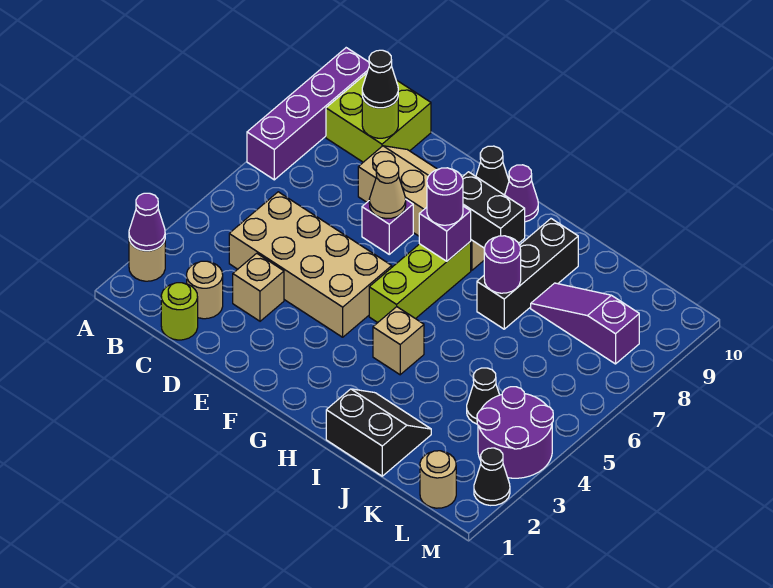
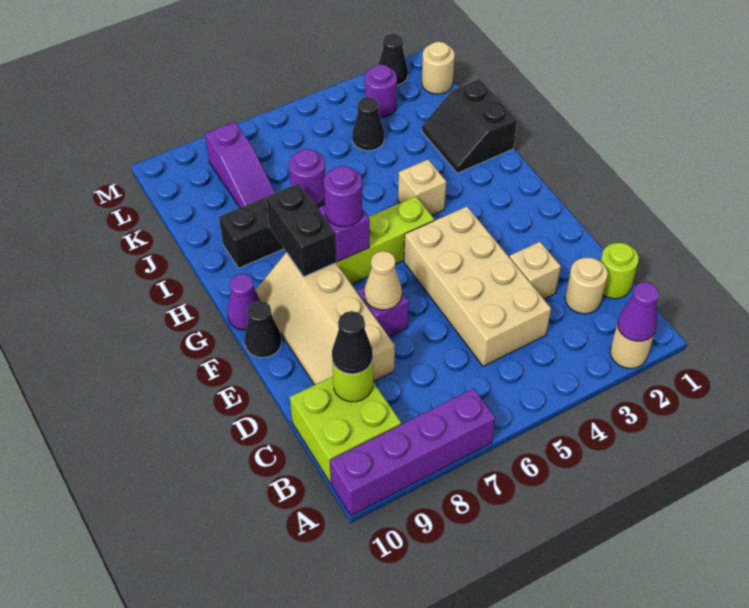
purple round brick L3:M4 level 1 -> purple round brick L3 level 1

